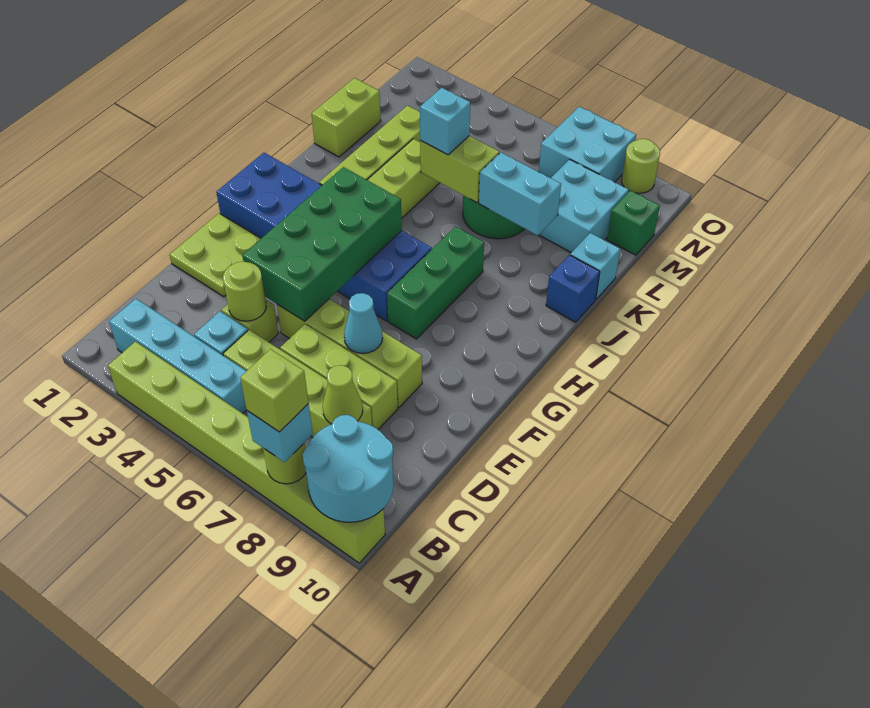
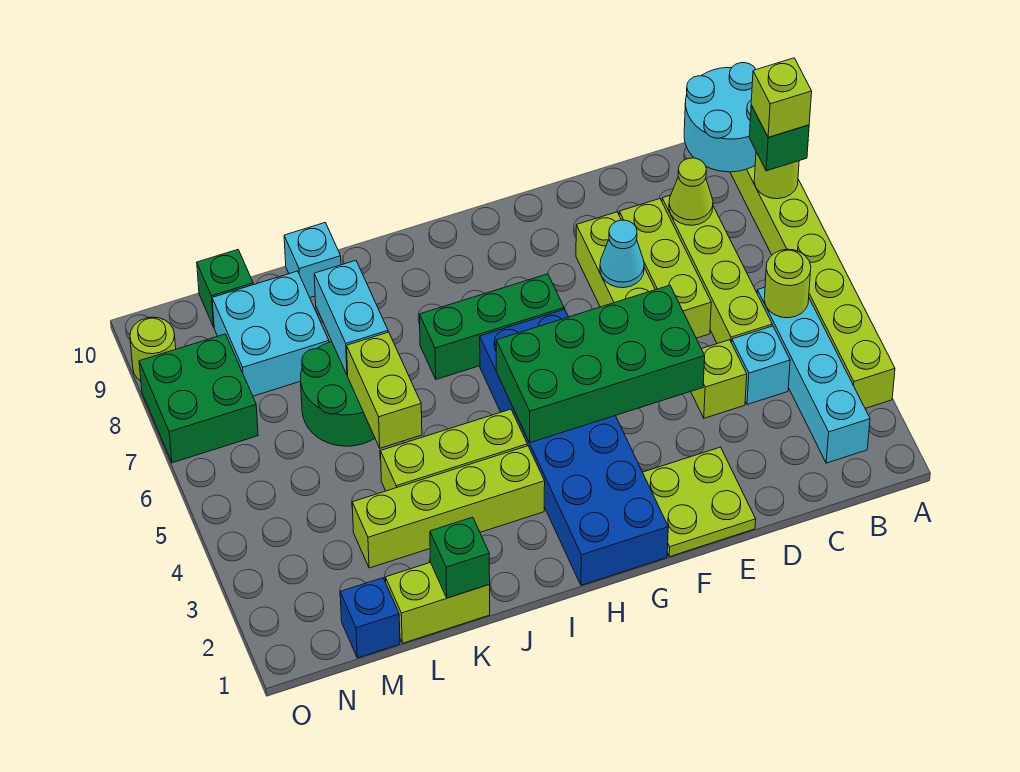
cyan brick A8 level 3 -> green brick A8 level 3
lime round brick D4 level 2 -> lime round brick B5 level 2
blue brick J10 level 1 -> blue brick M1 level 1
none -> green brick K1 level 2
cyan brick K5 level 3 -> none
cyan brick N7:O8 level 1 -> green brick N7:O8 level 1

